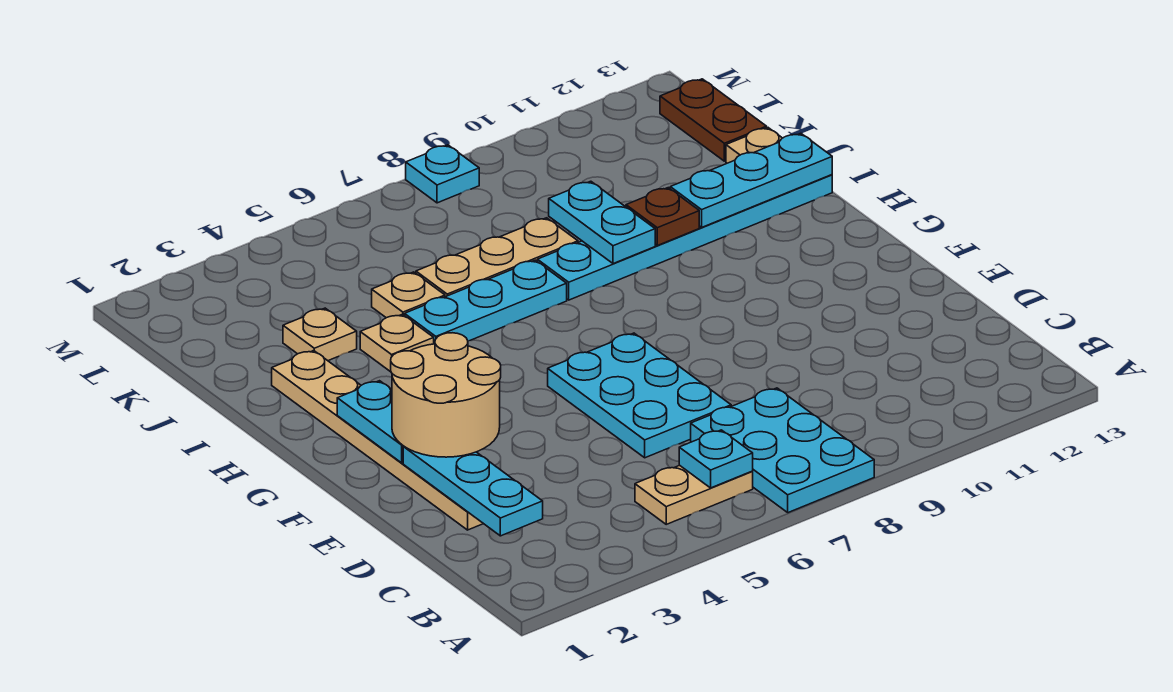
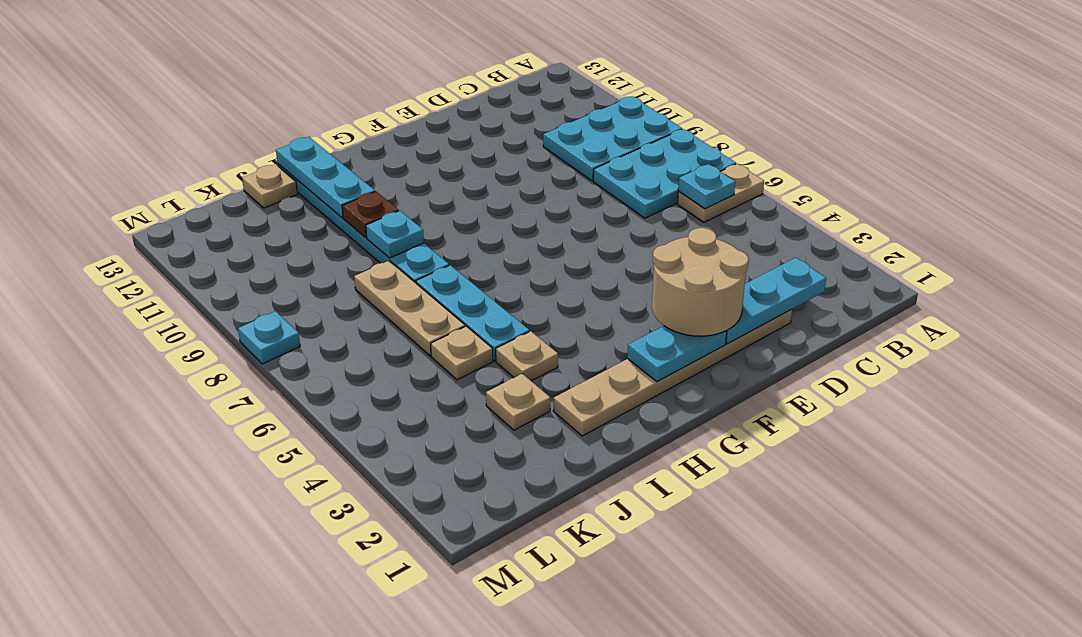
tan plate B5:B6 level 1 -> tan plate A6:B6 level 1
cyan plate D6:F7 level 1 -> cyan plate A9:C10 level 1
cyan plate I9:J9 level 2 -> cyan plate I9 level 2
brown plate K13:L13 level 1 -> none

